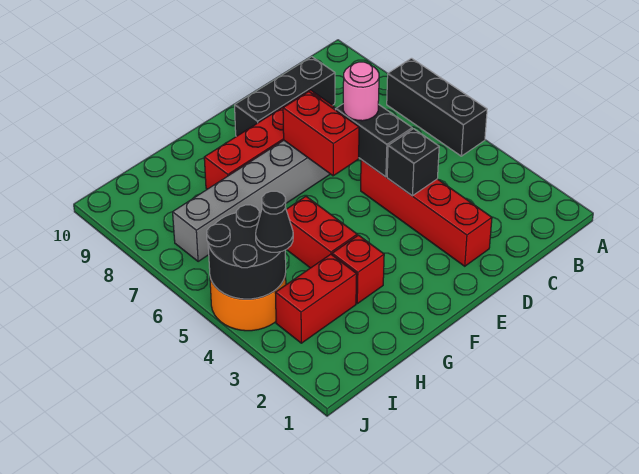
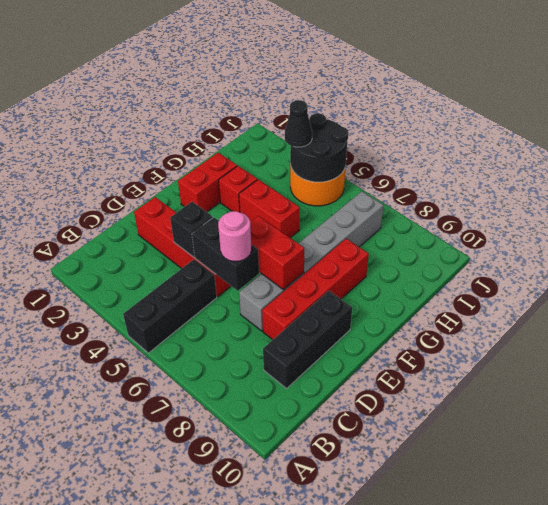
black brick A5:A7 level 1 -> black brick A5:C5 level 1
red brick H3:I3 level 1 -> red brick F2:G2 level 1

